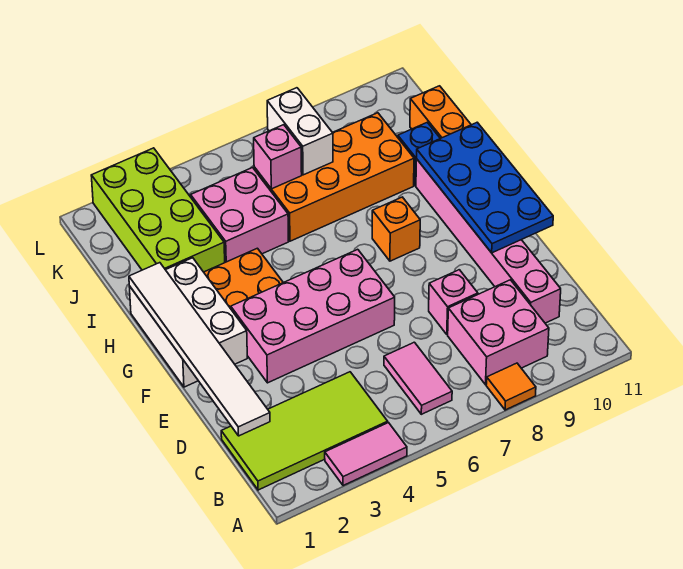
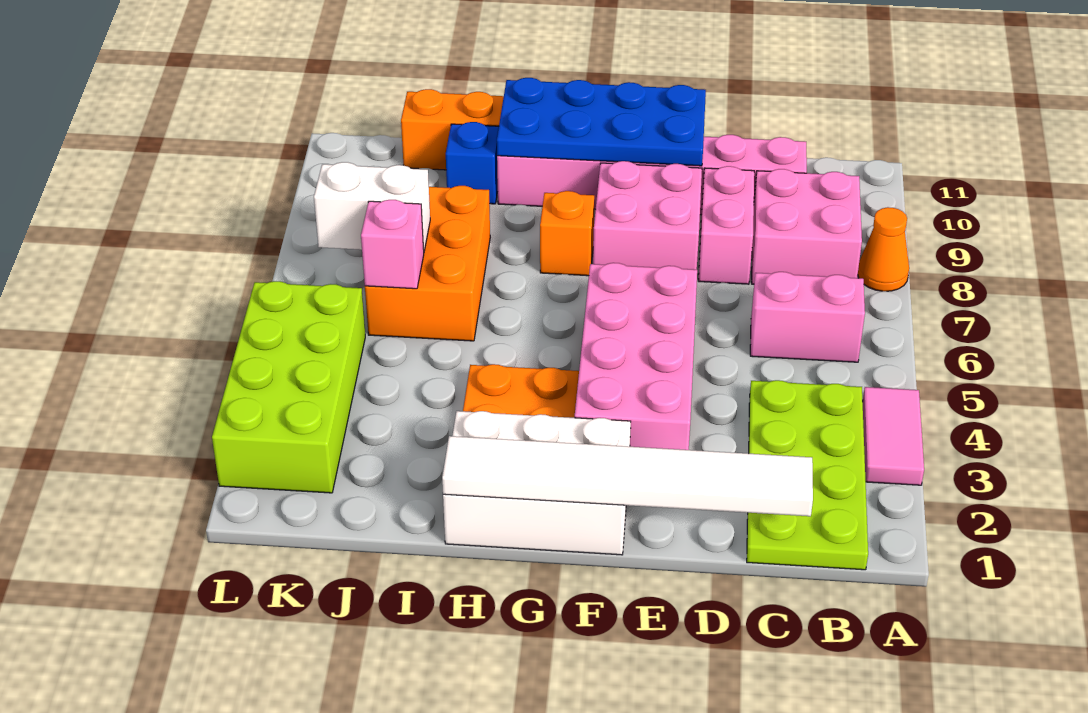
orange tile A8 level 1 -> orange cone A8 level 1
lime tile B1:C4 level 1 -> lime plate B1:C4 level 1
pink tile B6:C6 level 1 -> pink brick B6:C6 level 1
pink brick D8 level 1 -> pink brick D8:D9 level 1
lime brick I2:L3 level 1 -> lime brick K2:L5 level 1
pink brick I4:J5 level 1 -> pink brick E8:F9 level 1
orange brick I6:J9 level 1 -> orange brick I6:J8 level 1

